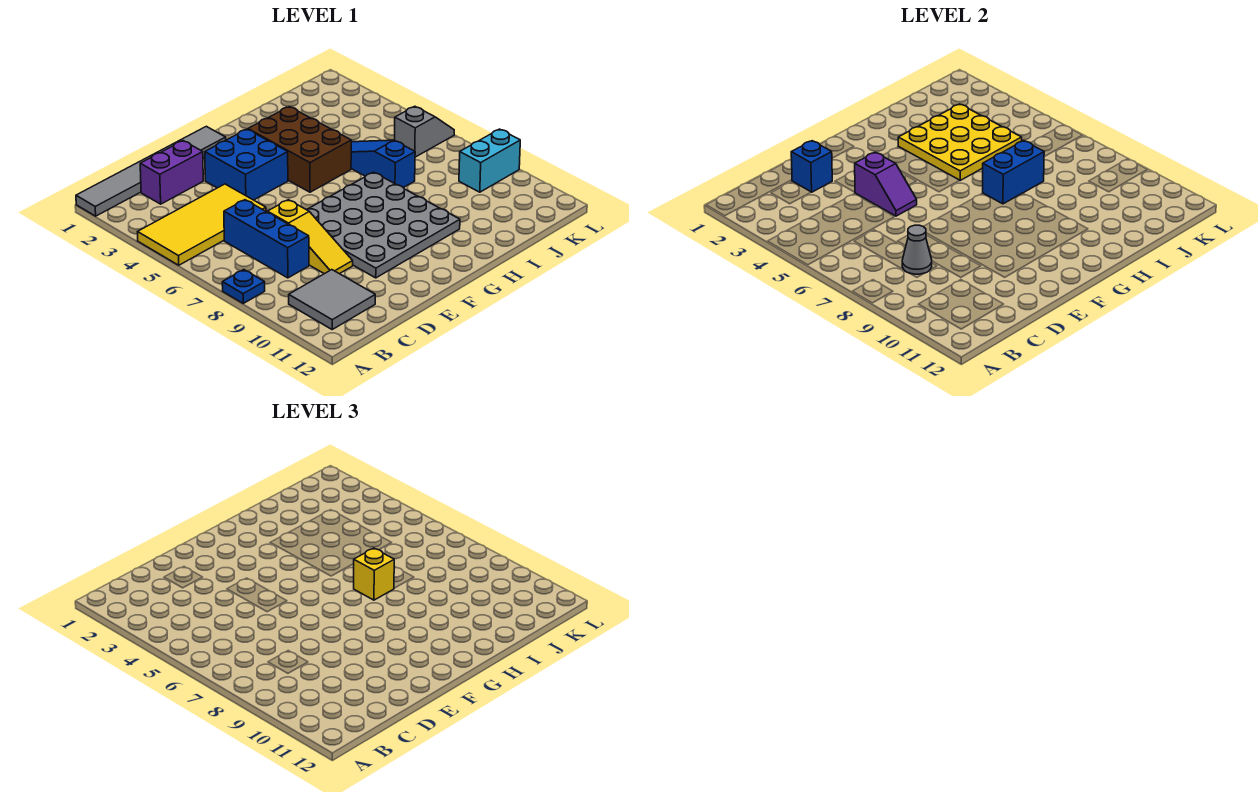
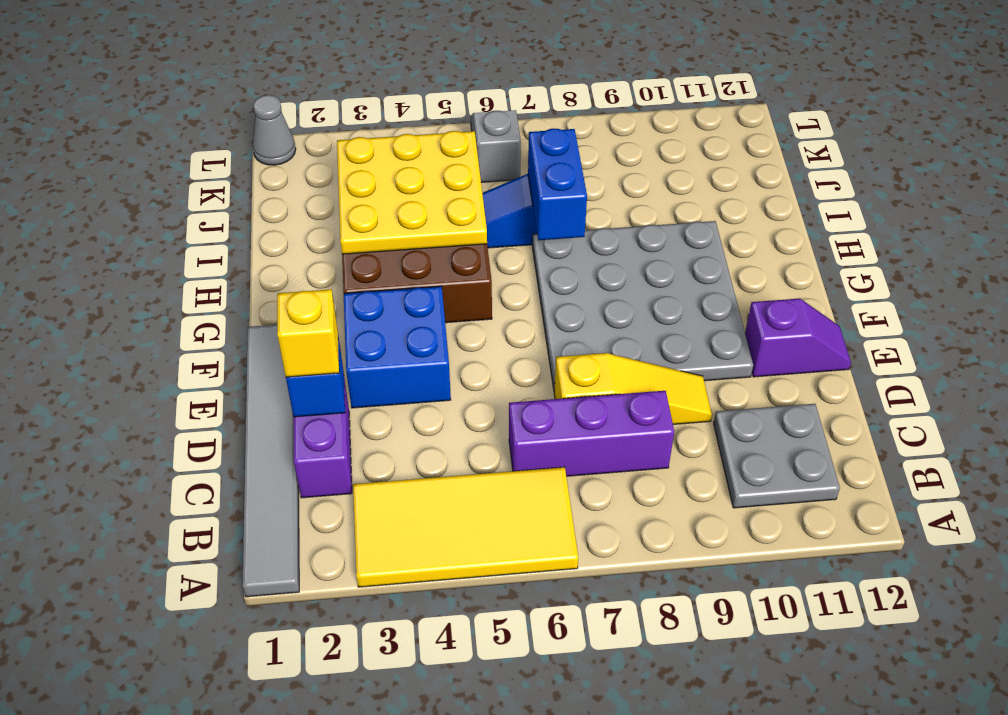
yellow tile A4:D5 level 1 -> yellow tile A3:B6 level 1
blue plate A8 level 1 -> none
grey tile B10:C11 level 1 -> grey plate B10:C11 level 1
blue brick C6:C8 level 1 -> purple brick C6:C8 level 1
grey cone C8 level 2 -> grey cone L1 level 1
purple slope E4:E5 level 2 top 4 -> purple slope E11:E12 level 1 top 11
yellow brick H7 level 3 -> yellow brick D2 level 3
cyan brick K9:L9 level 1 -> none

